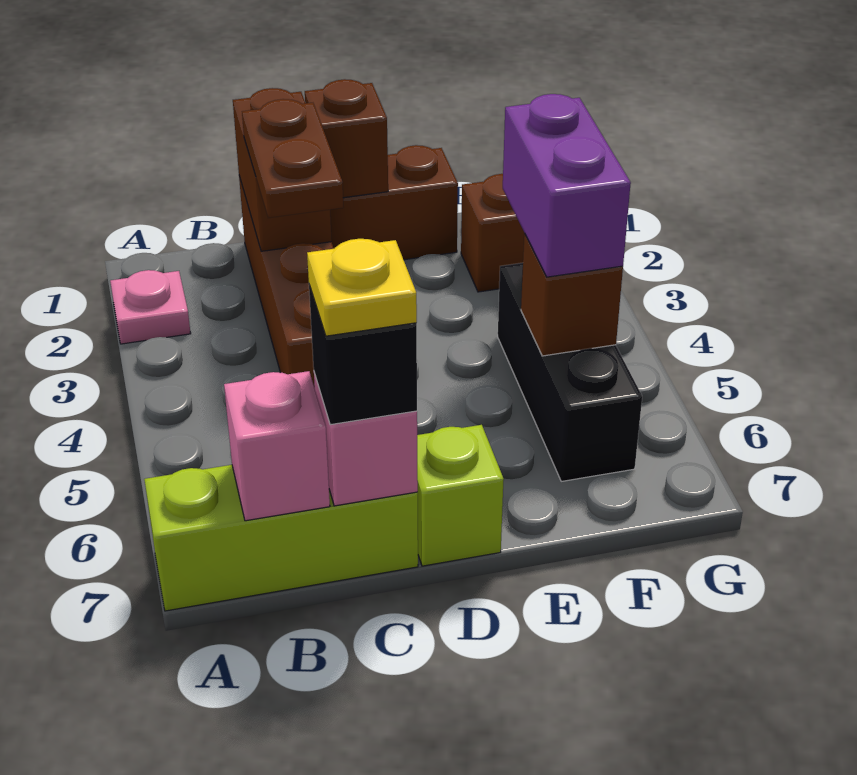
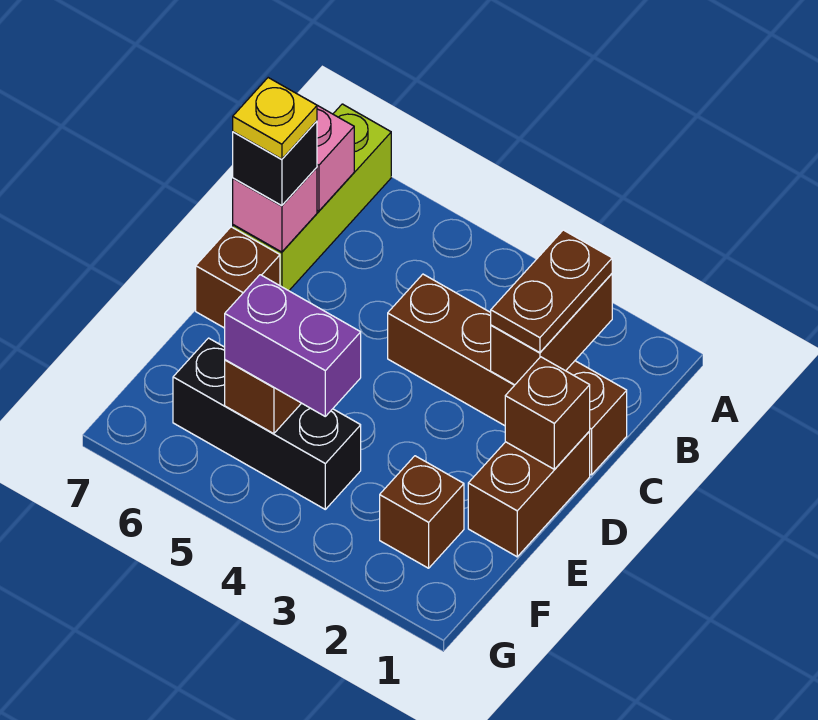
pink plate A2 level 1 -> none
brown brick C1:C2 level 2 -> brown brick B2:C2 level 2
brown plate C2:C3 level 3 -> brown plate B2:C2 level 3
lime brick D7 level 1 -> brown brick D7 level 1

